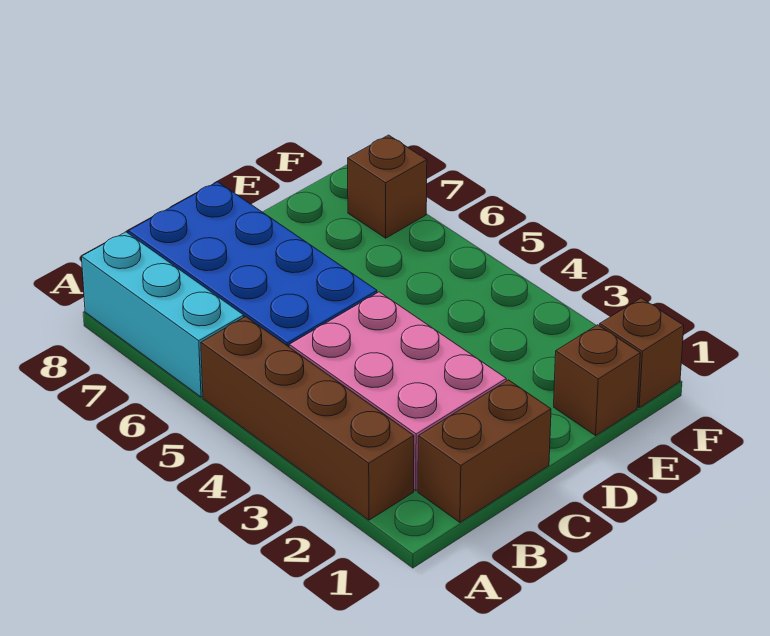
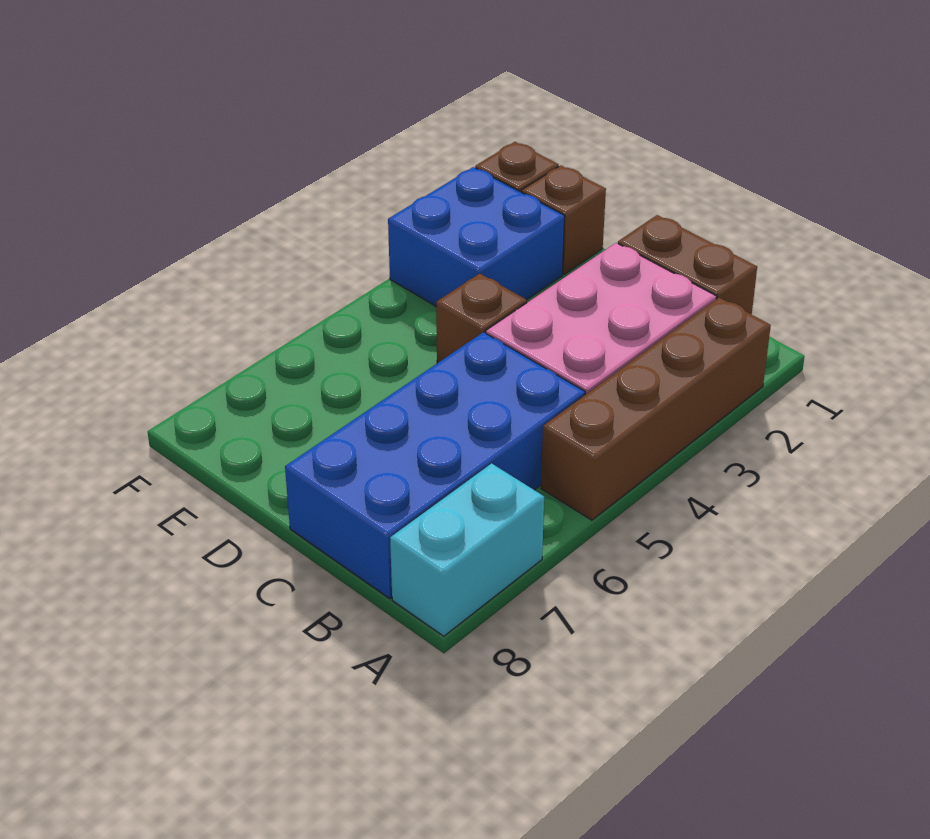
cyan brick A6:A8 level 1 -> cyan brick A7:A8 level 1
none -> blue brick E2:F3 level 1
brown brick F7 level 1 -> brown brick D4 level 1

